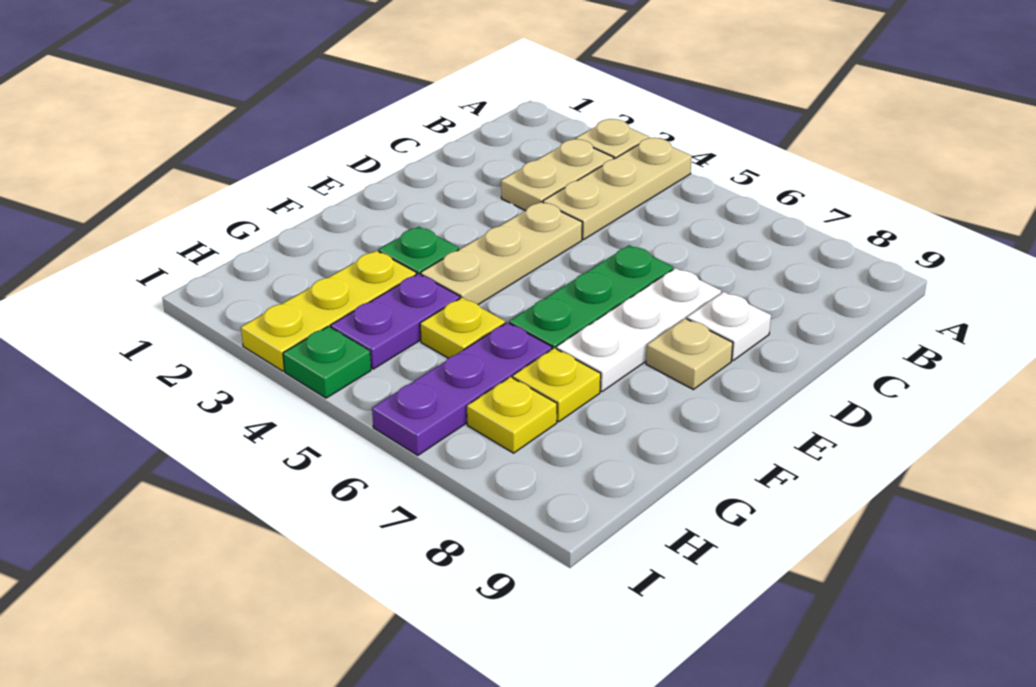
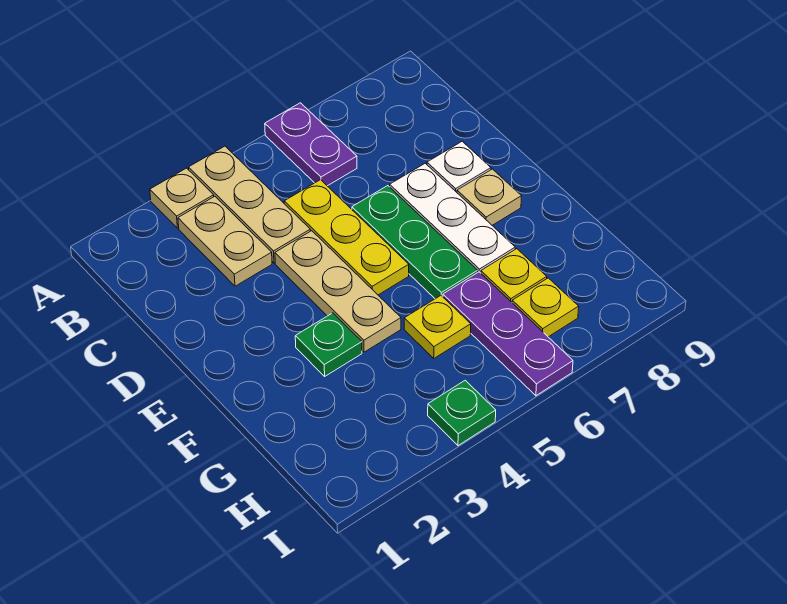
yellow plate G3:I3 level 1 -> yellow plate C5:E5 level 1
purple plate G4:H4 level 1 -> purple plate A6:B6 level 1

